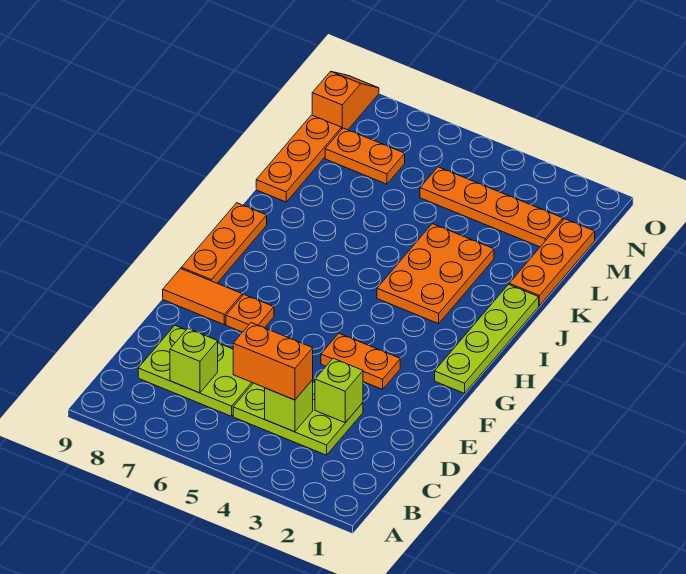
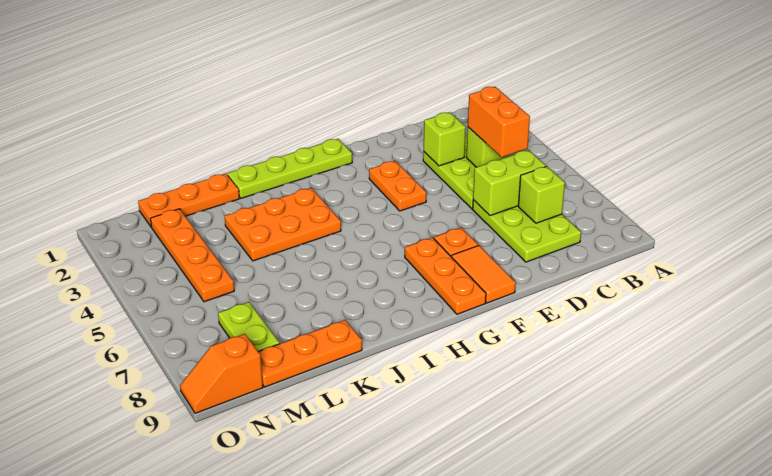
none -> lime brick C6:D6 level 2
orange plate G9:I9 level 1 -> orange plate G7:G9 level 1
orange plate M7:M8 level 1 -> lime plate M7:M8 level 1

